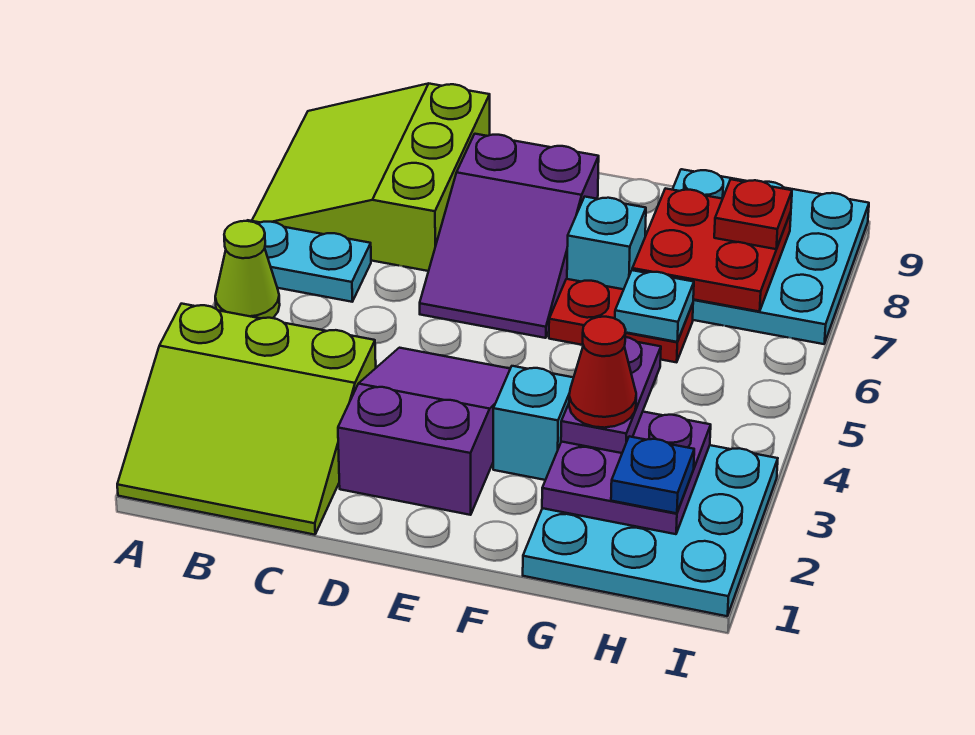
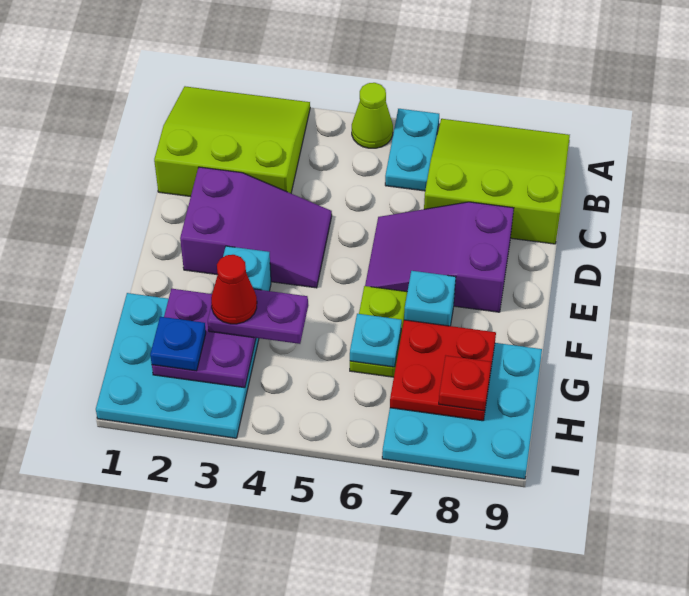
lime slope A1:C3 level 1 top 3 -> lime slope A1:C3 level 1 top C
red plate F6:G6 level 1 -> lime plate F6:G6 level 1

